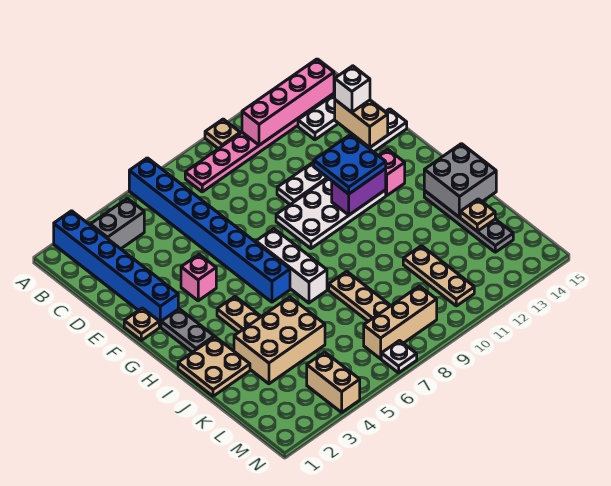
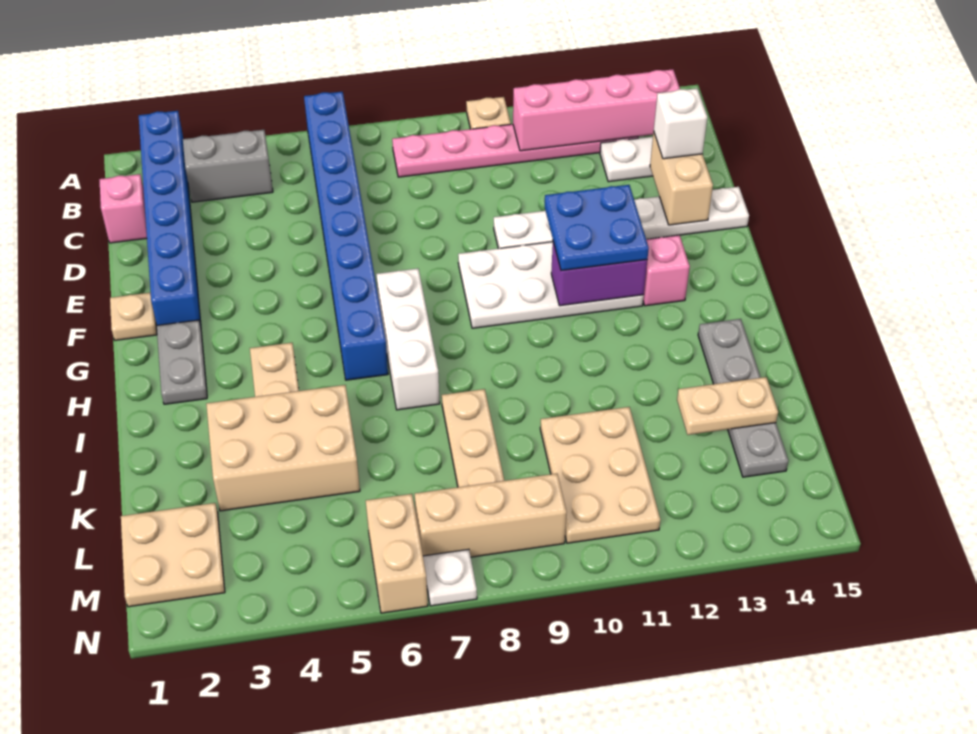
pink brick F4 level 1 -> pink brick C1 level 1
tan plate I1:J2 level 1 -> tan plate L1:M2 level 1
grey brick I14:J15 level 2 -> none
tan plate K11:M11 level 1 -> tan plate K10:M11 level 1
tan plate K14 level 2 -> tan plate K13:K14 level 2
tan brick M4:N4 level 1 -> tan brick M6:N6 level 1

